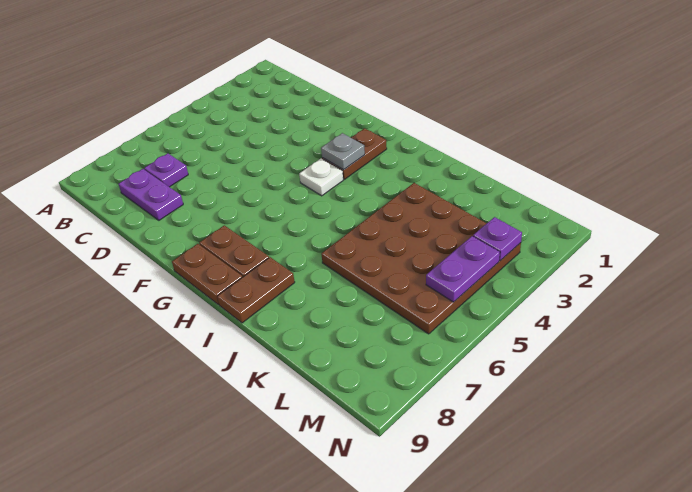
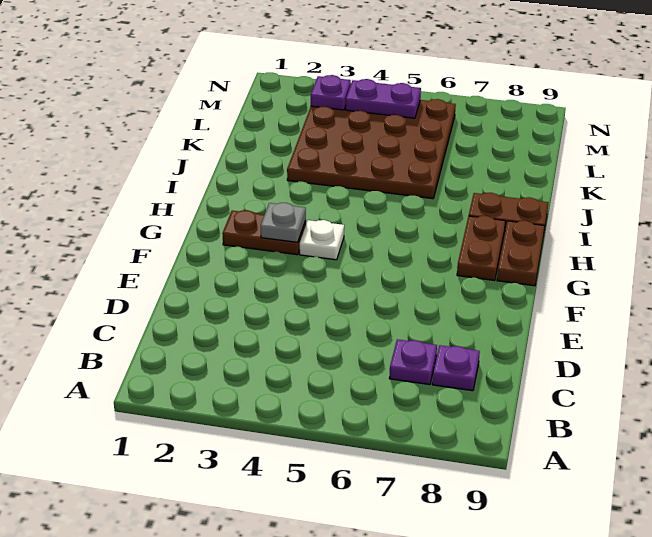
purple plate C8:D8 level 1 -> purple plate C8 level 1

